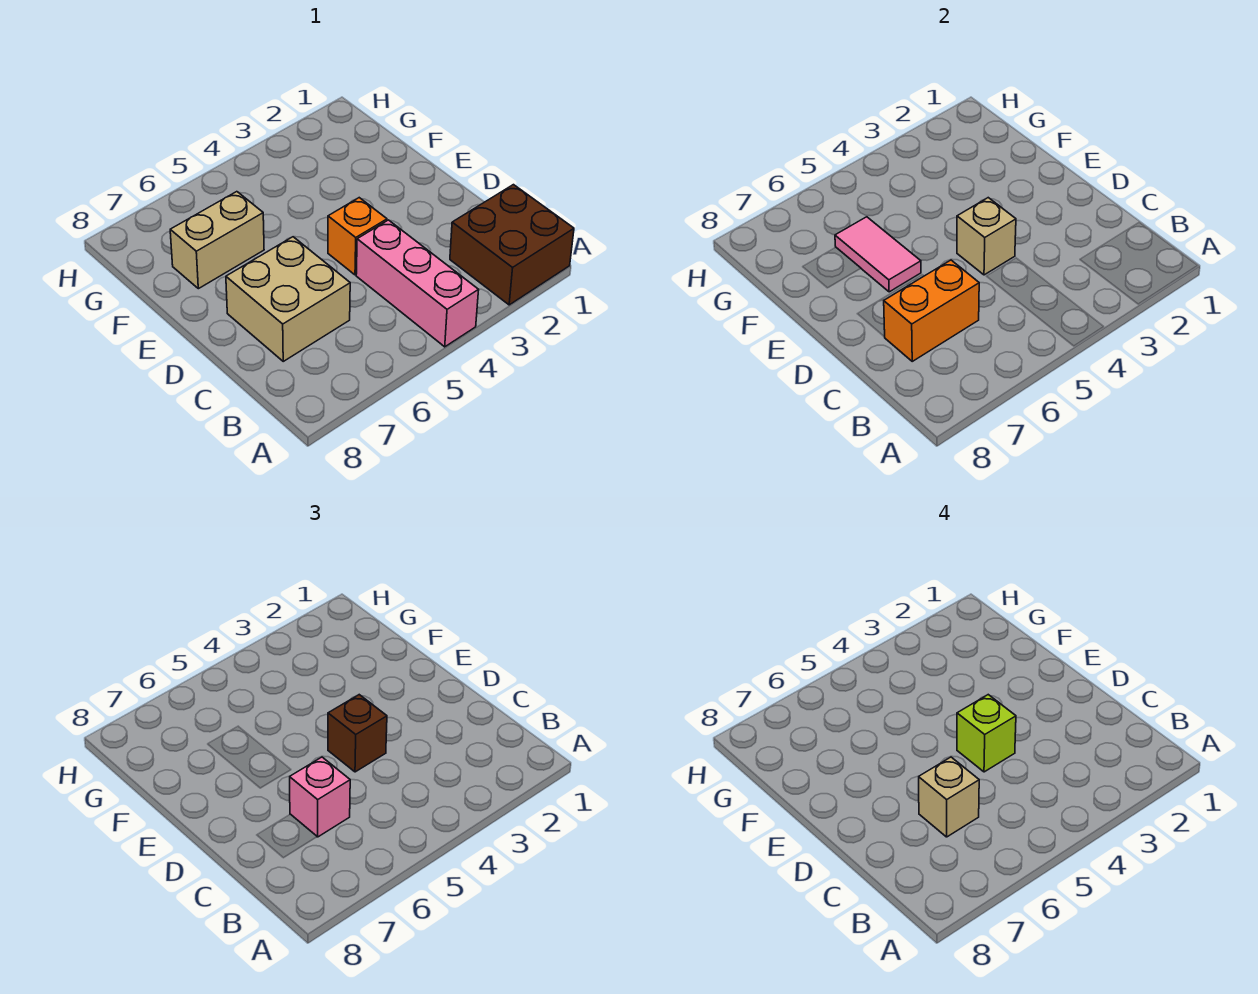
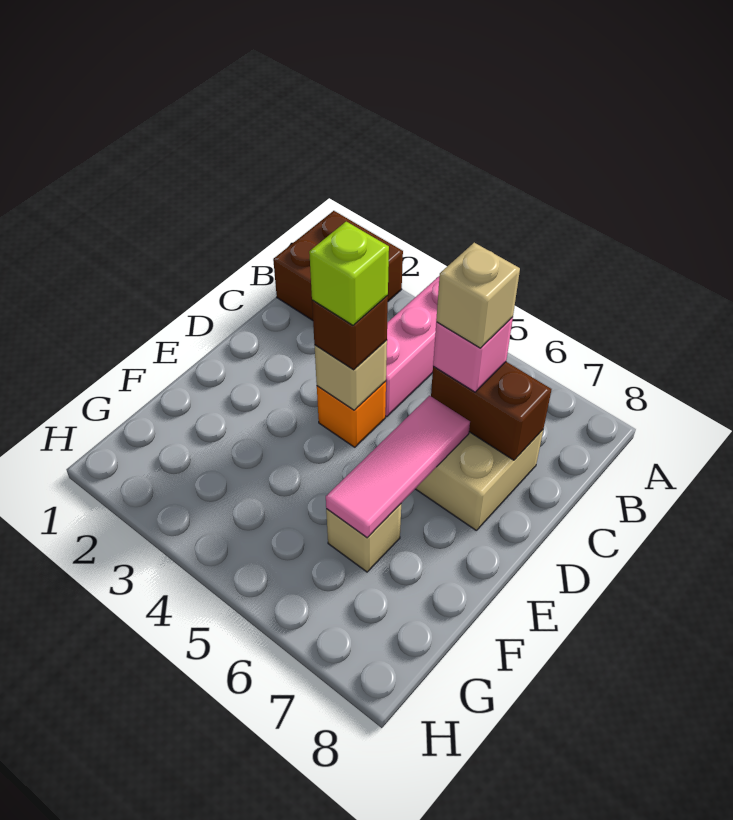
orange brick C6:C7 level 2 -> brown brick C6:C7 level 2
pink tile E6:F6 level 2 -> pink tile D6:F6 level 2
tan brick F6:F7 level 1 -> tan brick F6 level 1

